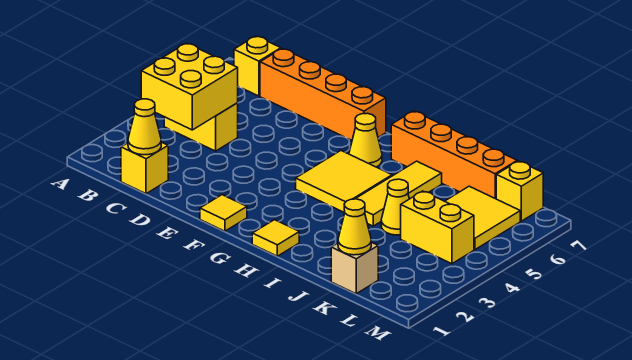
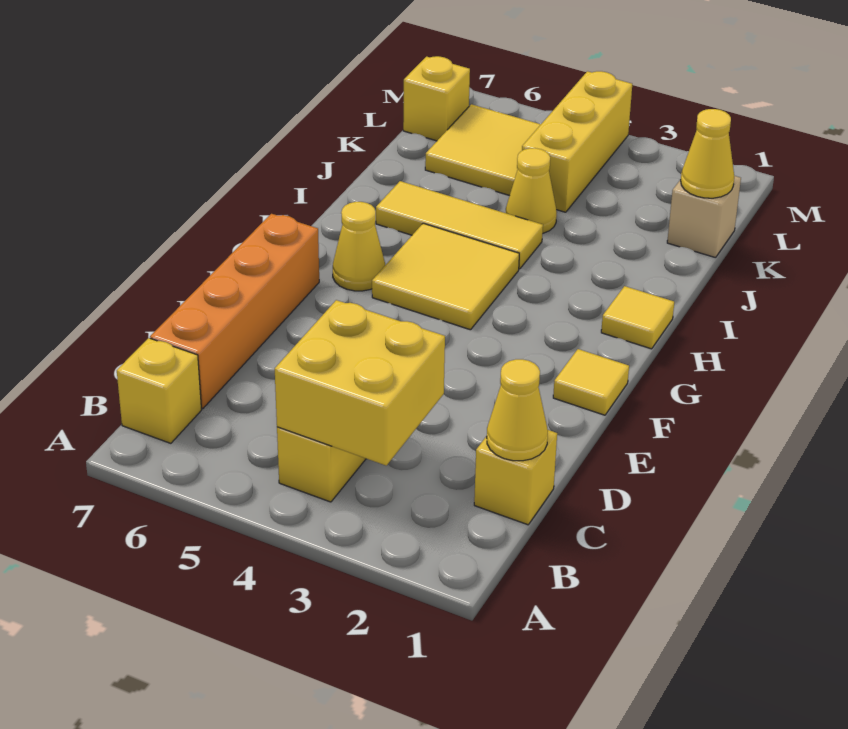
orange brick H7:K7 level 1 -> none
yellow brick K4:L4 level 1 -> yellow brick K4:M4 level 1

